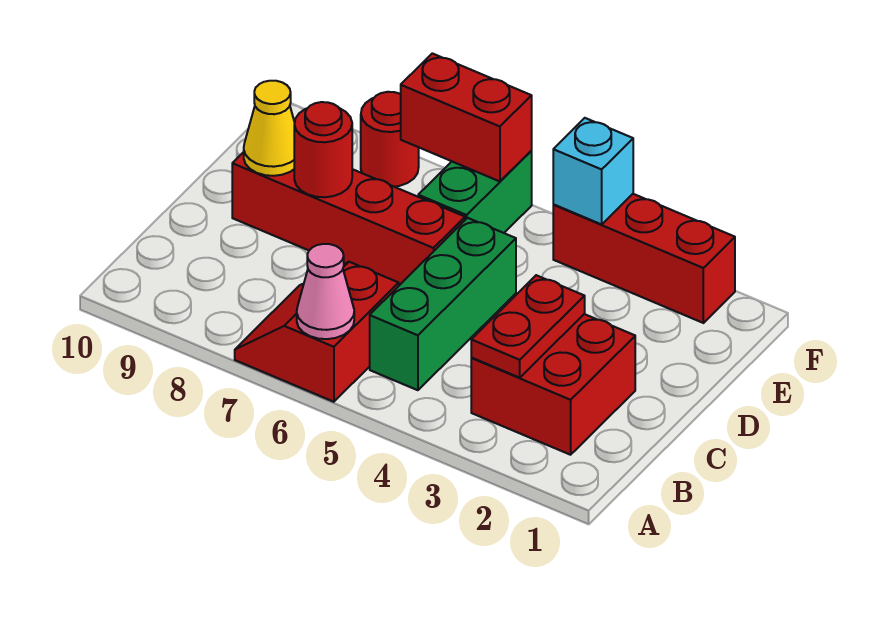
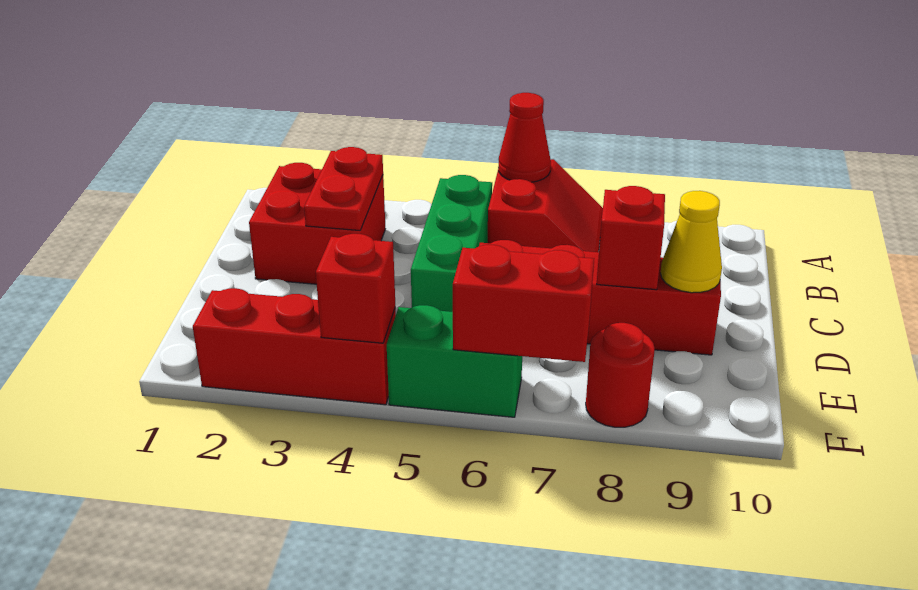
pink cone A6 level 2 -> red cone A6 level 2
red round brick D8 level 2 -> red brick D8 level 2
green brick E6:F6 level 1 -> green brick F5:F6 level 1
cyan brick F4 level 2 -> red brick F4 level 2

